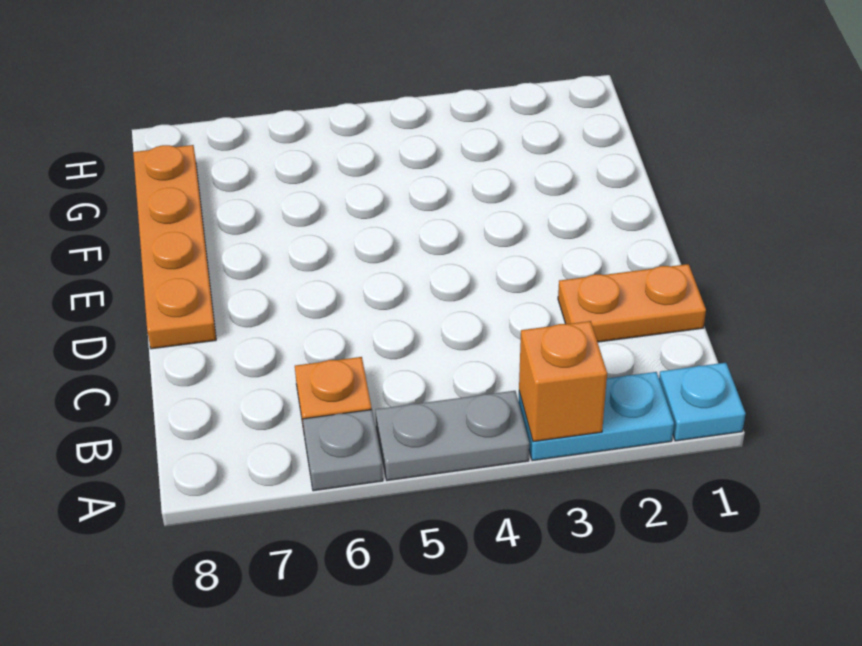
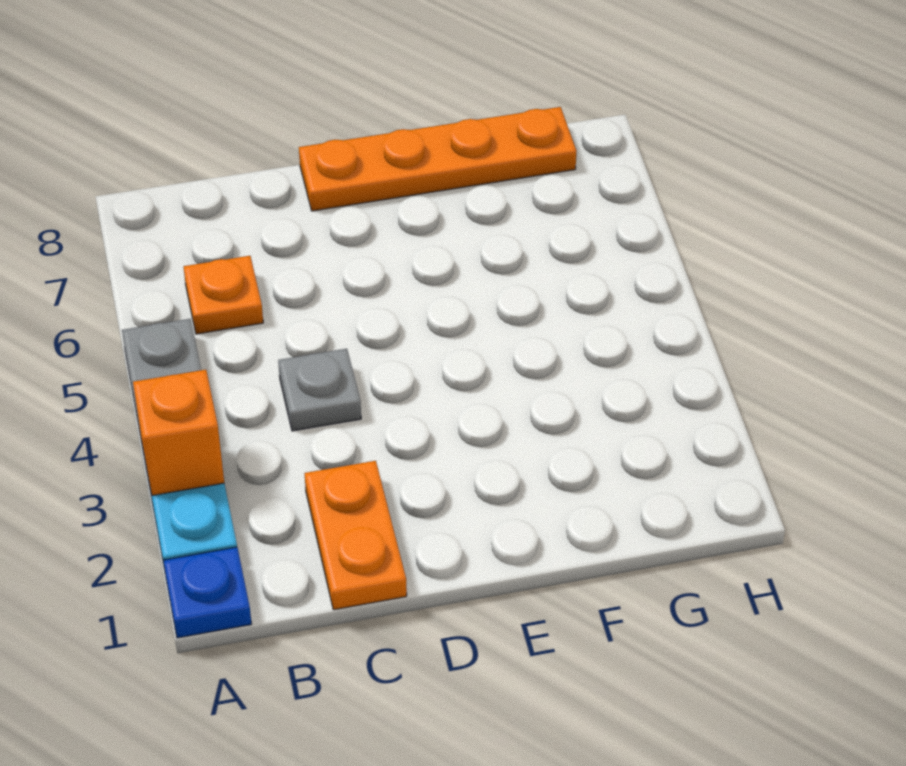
cyan plate A1 level 1 -> blue plate A1 level 1
grey plate A6 level 1 -> grey plate C4 level 1

